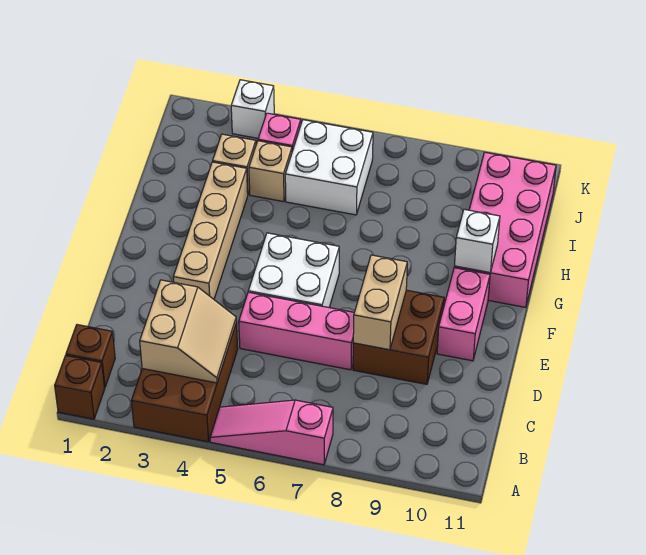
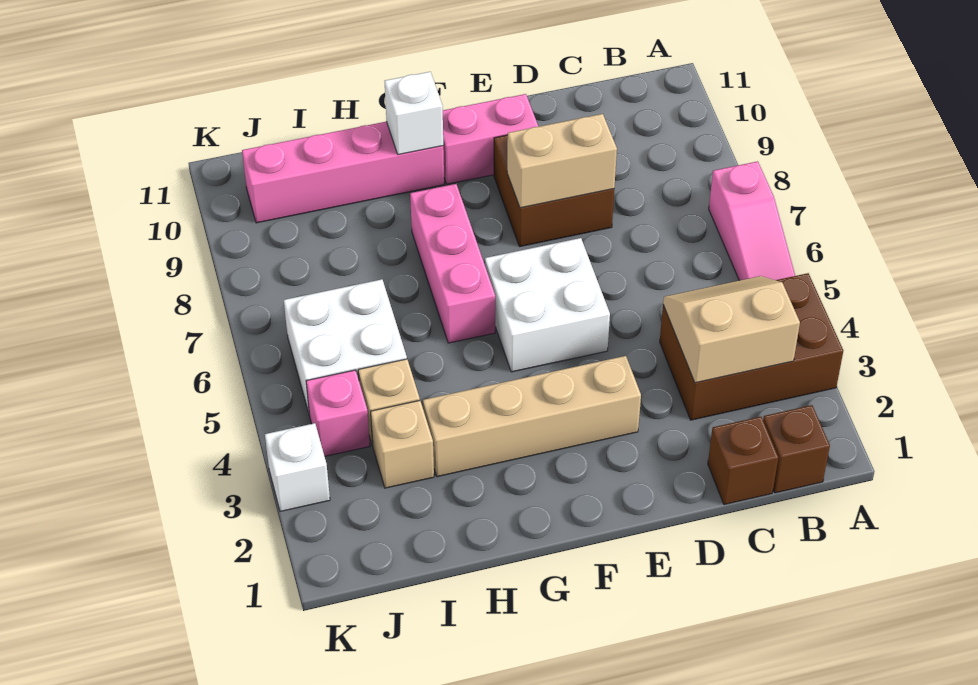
brown brick A1 level 1 -> brown brick C1 level 1
pink brick D5:D7 level 1 -> pink brick G6:G8 level 1
pink brick G10:J11 level 1 -> pink brick G10:J10 level 1

